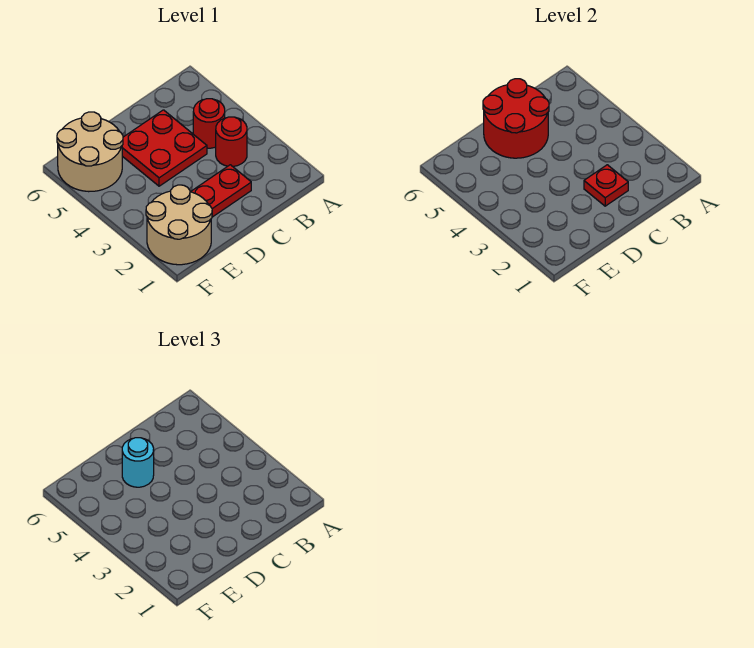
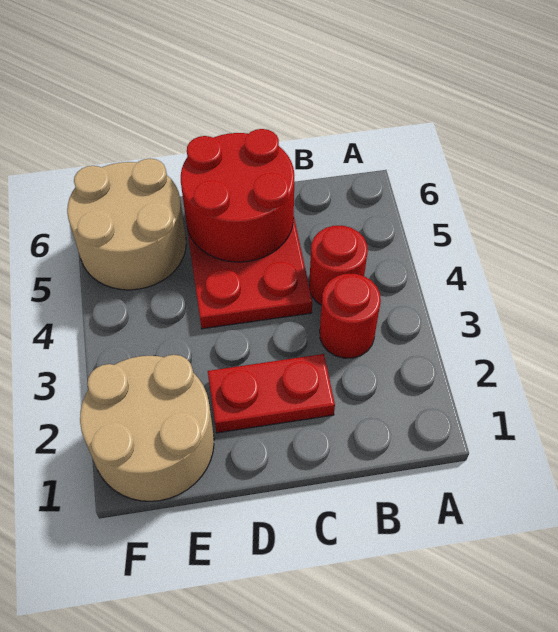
red plate C2 level 2 -> none
cyan round brick D5 level 3 -> none

